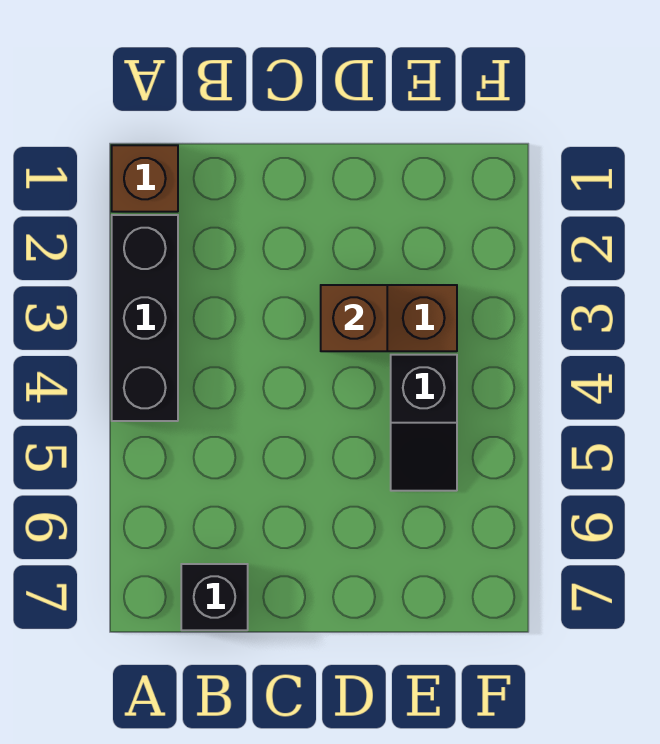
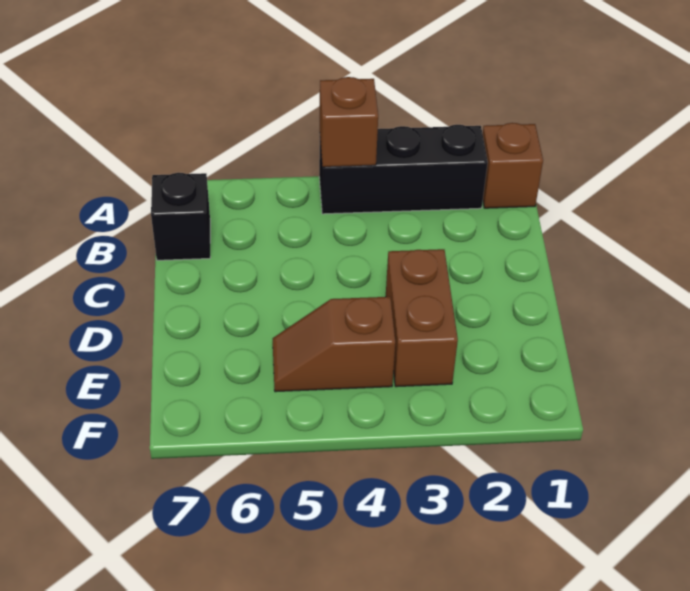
brown brick D3 level 2 -> brown brick A4 level 2
black slope E4:E5 level 1 top 4 -> brown slope E4:E5 level 1 top 4

